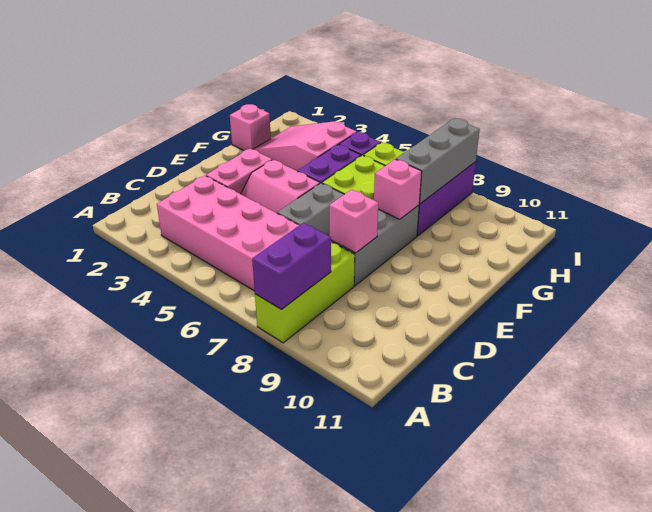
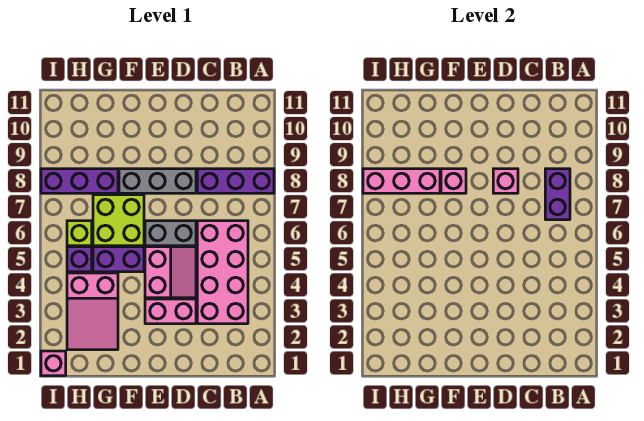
lime brick A8:C8 level 1 -> purple brick A8:C8 level 1
purple brick A8:B8 level 2 -> purple brick B7:B8 level 2
pink brick G1 level 1 -> pink brick I1 level 1
grey brick G8:I8 level 2 -> pink brick G8:I8 level 2

